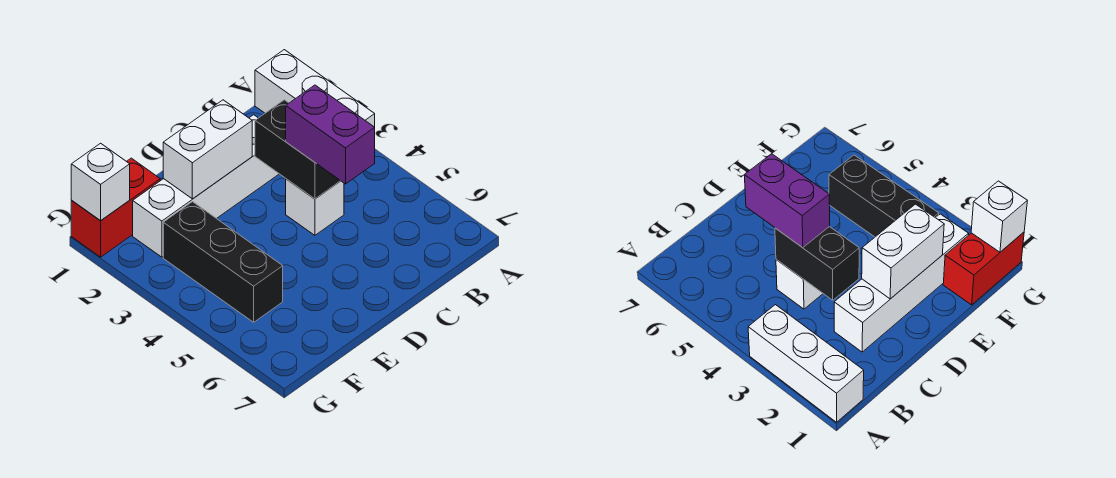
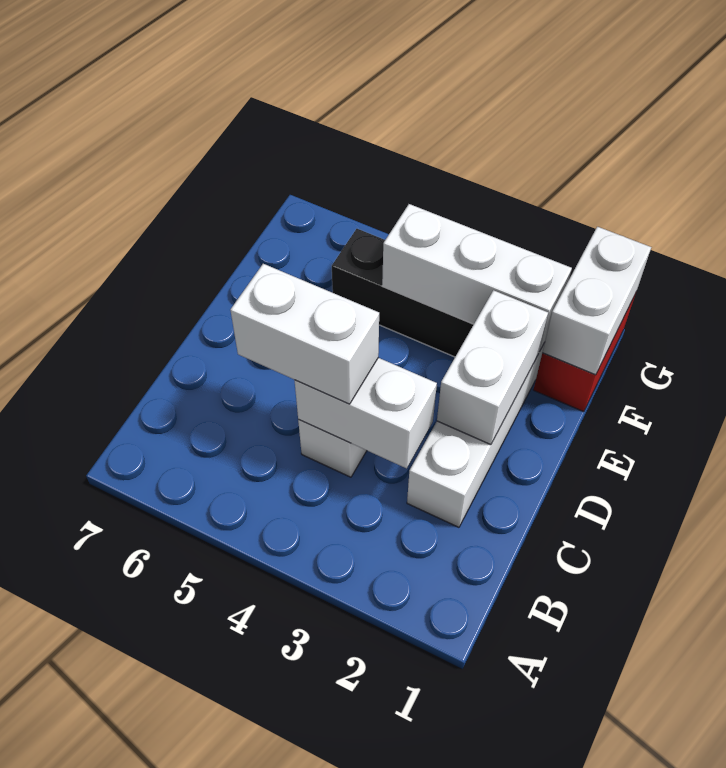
white brick A1:A3 level 1 -> white brick F2:F4 level 2
black brick C3:C4 level 2 -> white brick C3:C4 level 2
purple brick C4:C5 level 3 -> white brick C4:C5 level 3
white brick G1 level 2 -> white brick F1:G1 level 2

